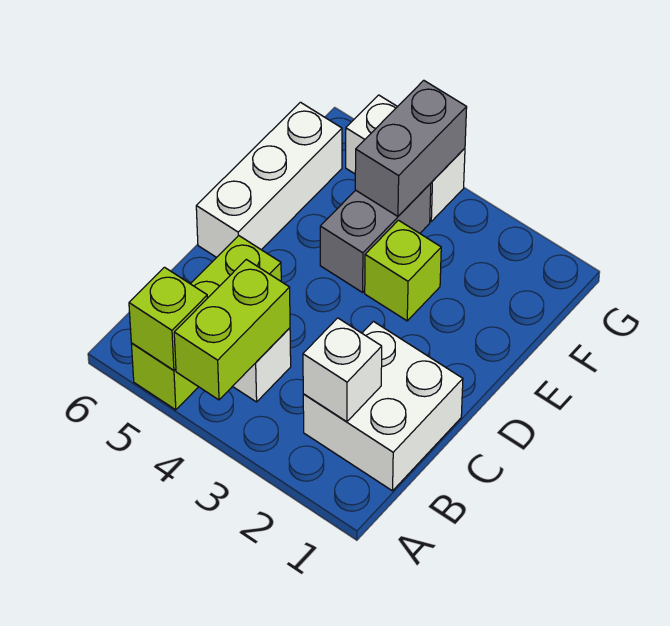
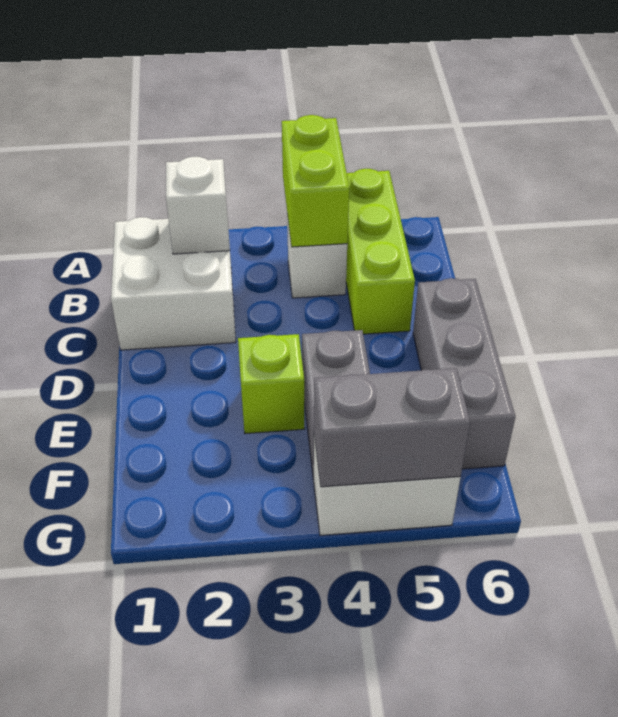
lime brick A5 level 2 -> none
white brick D6:F6 level 1 -> grey brick D6:F6 level 1
grey brick F4:G4 level 2 -> grey brick G4:G5 level 2

